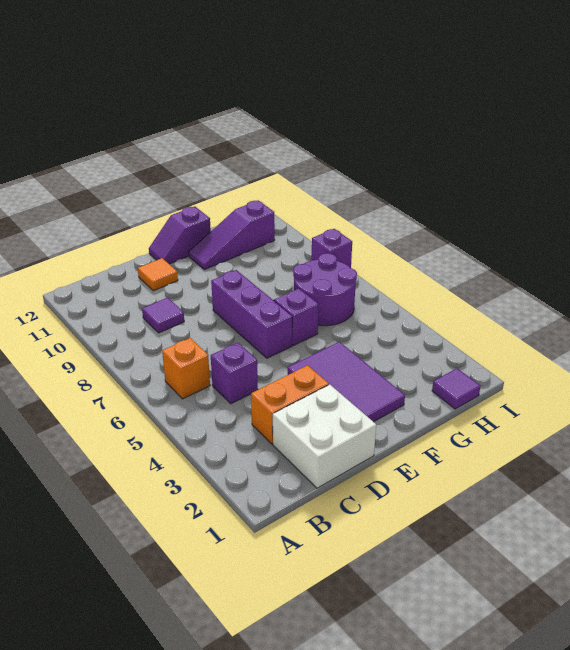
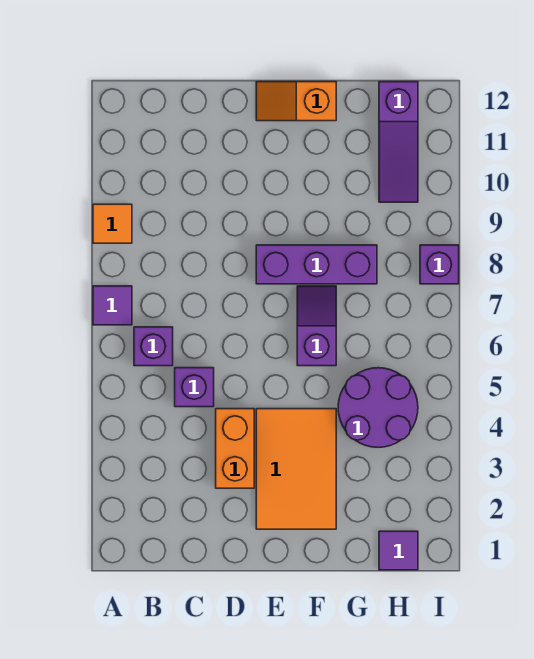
orange brick B6 level 1 -> purple brick B6 level 1
white brick C1:D2 level 1 -> none
orange brick C3:D3 level 1 -> orange brick D3:D4 level 1
purple tile C9 level 1 -> purple tile A7 level 1
orange tile D11 level 1 -> orange tile A9 level 1
purple tile E2:F4 level 1 -> orange tile E2:F4 level 1
purple brick E6:E8 level 1 -> purple brick E8:G8 level 1
purple slope E12:F12 level 1 top F -> orange slope E12:F12 level 1 top F
purple slope F11:H11 level 1 top H -> purple slope H10:H12 level 1 top 12
purple round brick G6:H7 level 1 -> purple round brick G4:H5 level 1

